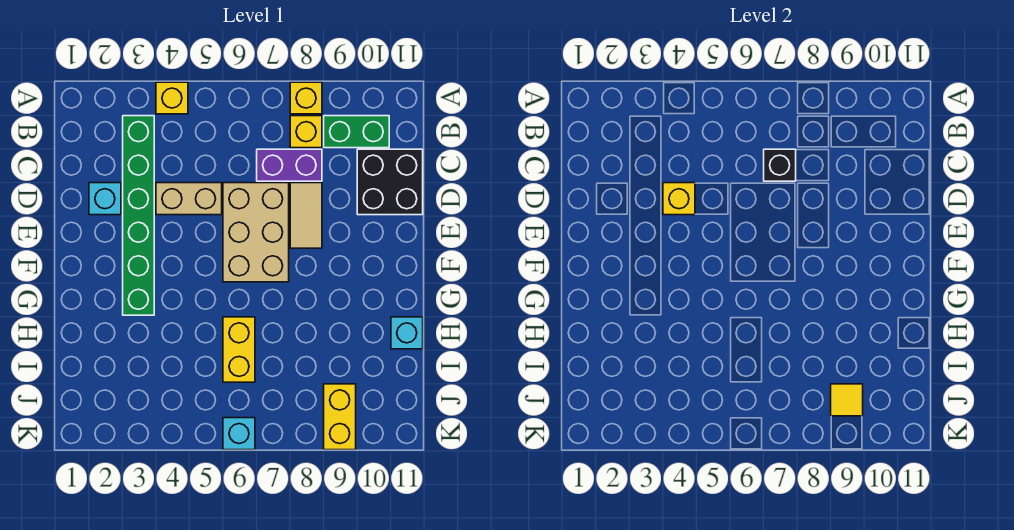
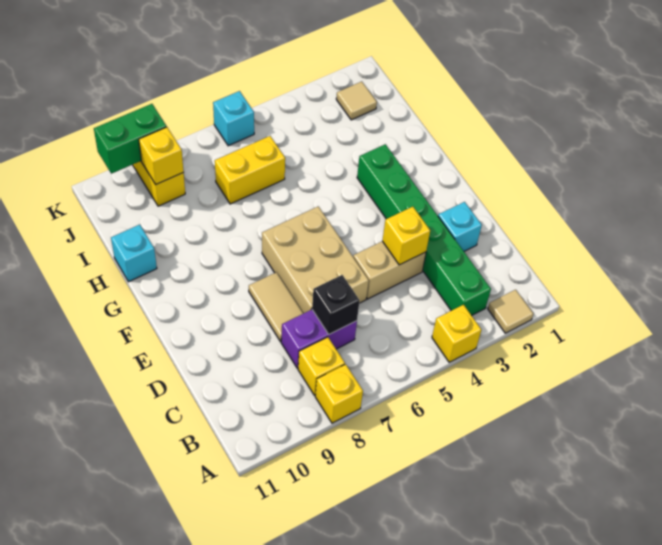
none -> tan tile A2 level 1
green brick B9:B10 level 1 -> green brick K9:K10 level 2
black brick C10:D11 level 1 -> none
yellow brick H6:I6 level 1 -> yellow brick I6:I7 level 1
none -> tan tile J2 level 1
yellow tile J9 level 2 -> yellow brick J9 level 2

